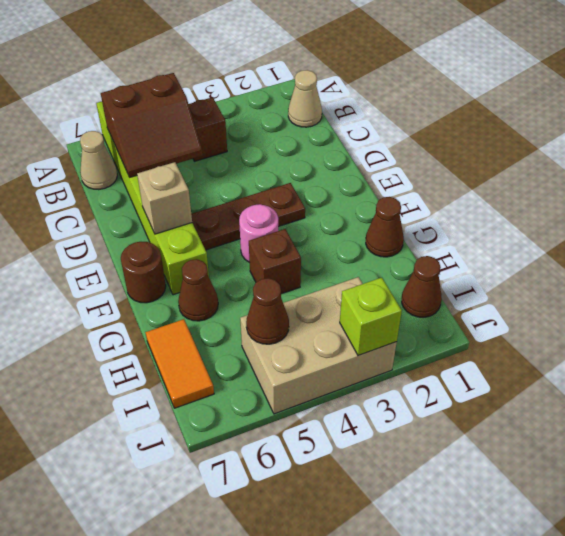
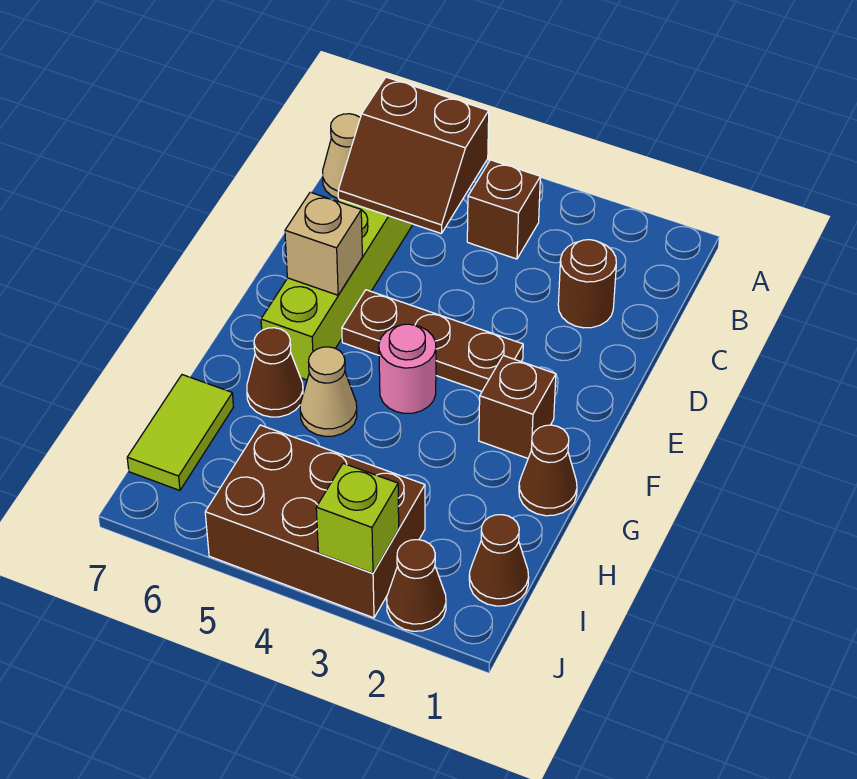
tan cone B1 level 1 -> tan cone G5 level 1
brown round brick F7 level 1 -> brown round brick C2 level 1
brown brick G4 level 1 -> brown brick F2 level 1
orange tile H7:I7 level 1 -> lime tile H7:I7 level 1
tan brick I3:J5 level 1 -> brown brick I3:J5 level 1
brown cone I5 level 2 -> brown cone J2 level 1

